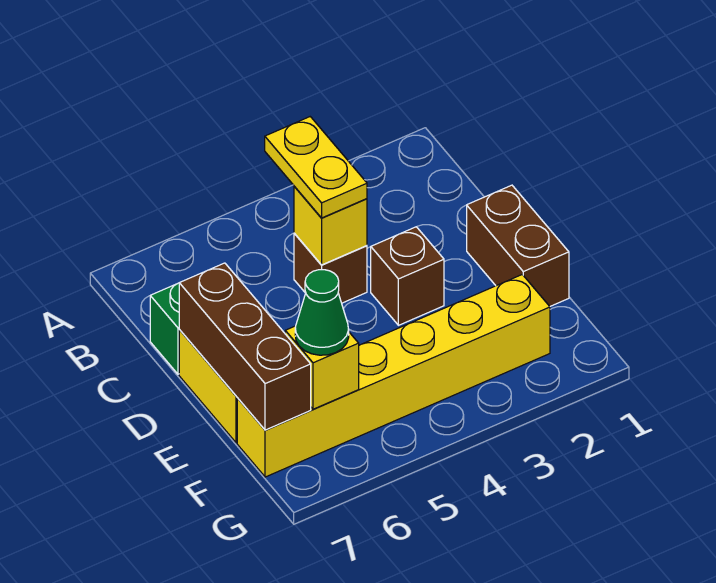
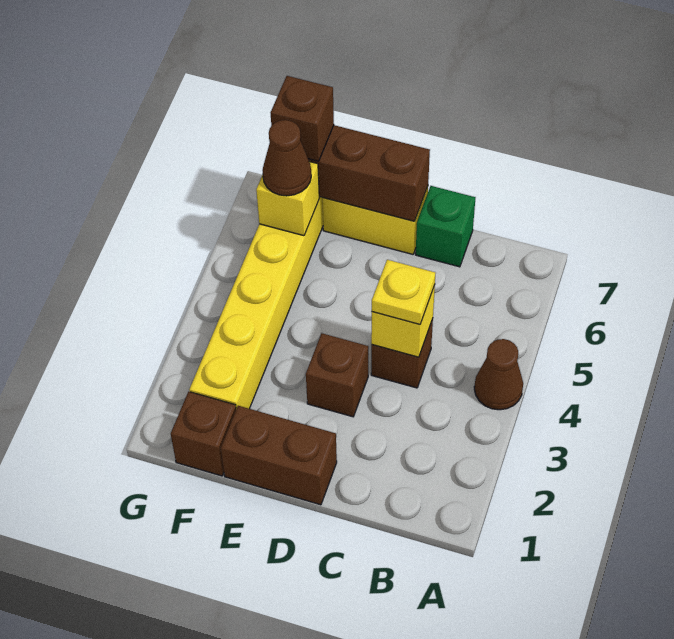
none -> brown cone A4 level 1
yellow plate B4:C4 level 3 -> yellow plate C4 level 3
none -> brown brick F1 level 1
green cone F6 level 3 -> brown cone F6 level 3
none -> brown brick F7 level 3

